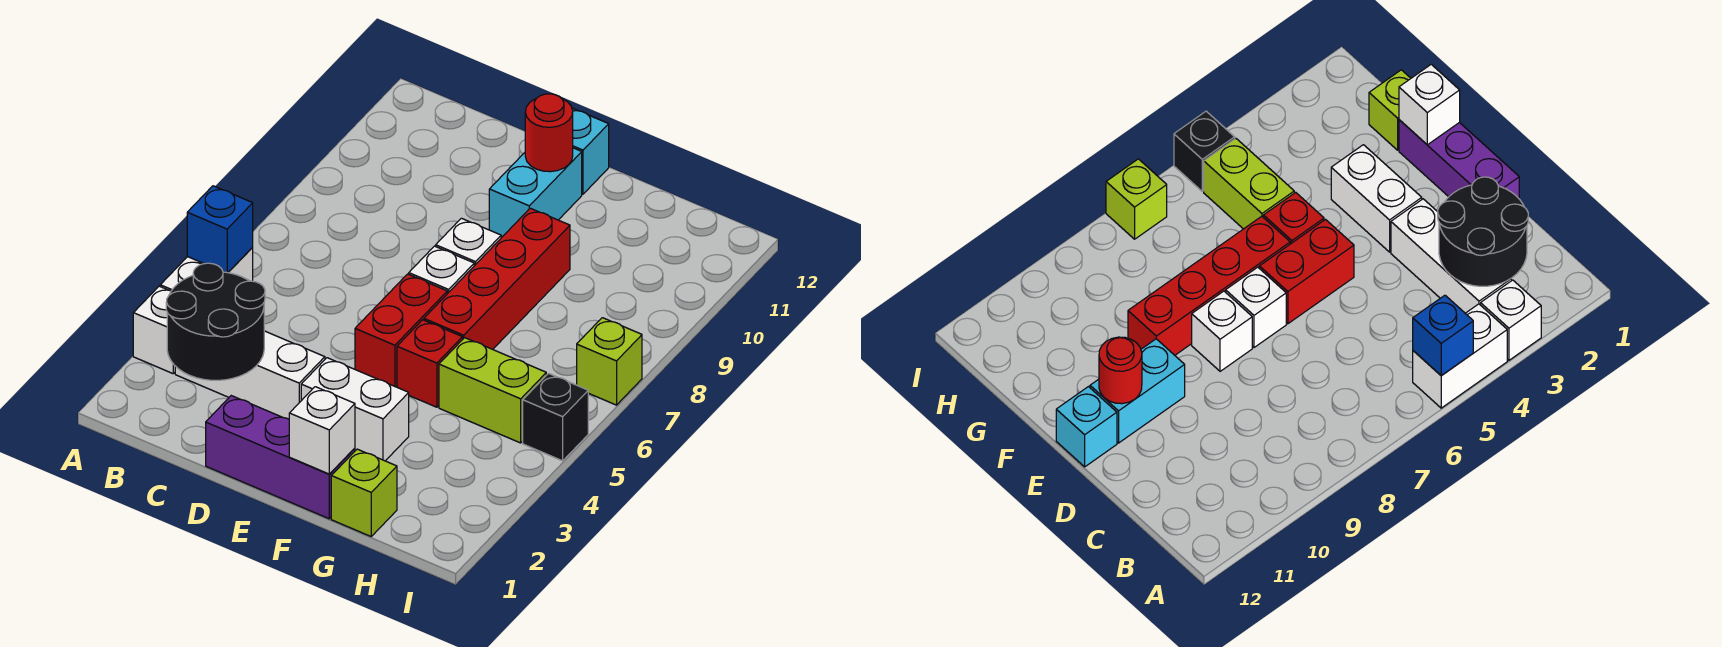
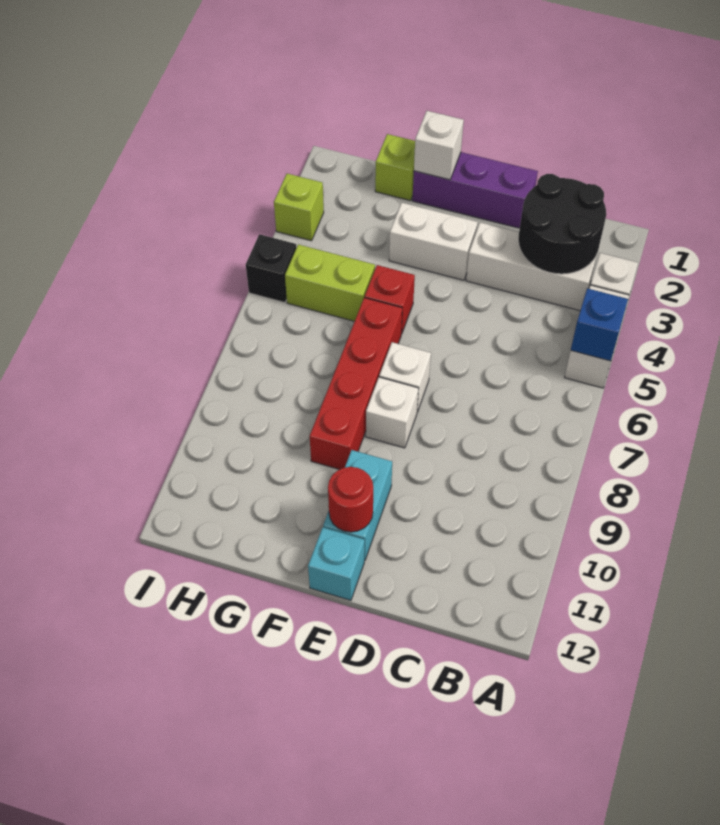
red brick E5:E6 level 1 -> none
lime brick I7 level 1 -> lime brick I3 level 1

